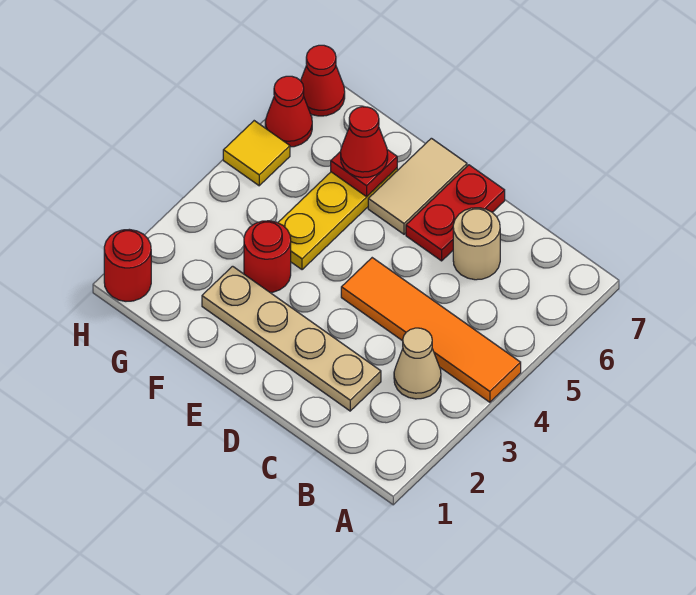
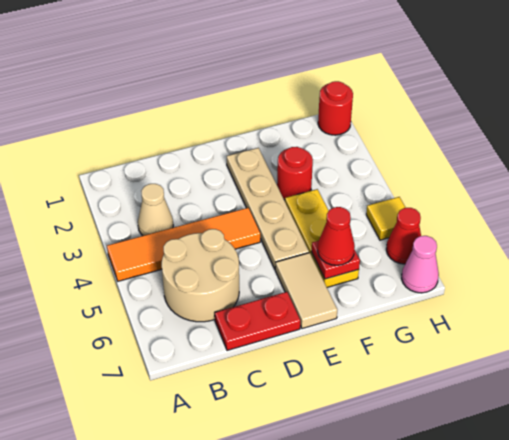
tan plate C2:F2 level 1 -> tan plate E2:E5 level 1
tan round brick C6 level 1 -> tan round brick B5:C6 level 1
red plate D6:D7 level 1 -> red plate C7:D7 level 1
red cone H7 level 1 -> pink cone H7 level 1

